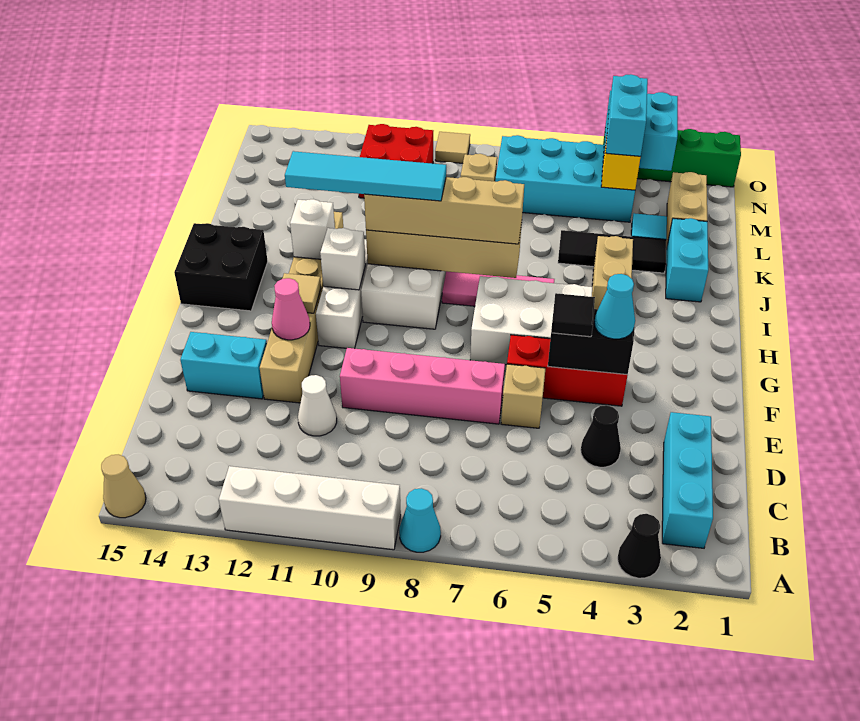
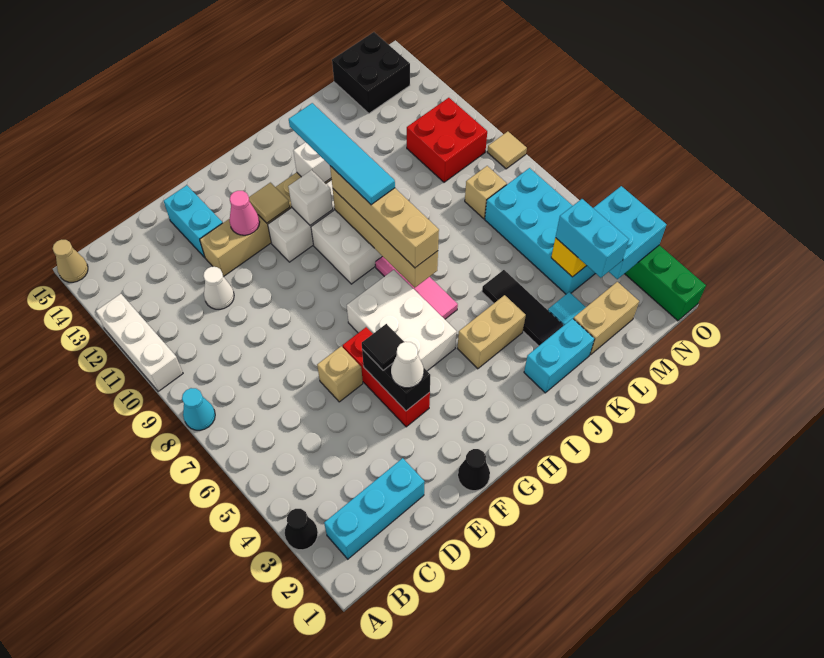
white brick A9:A12 level 1 -> white brick A10:A12 level 1
black cone D4 level 1 -> black cone F1 level 1
pink brick E7:E10 level 1 -> none
cyan cone F4 level 3 -> white cone F4 level 3
black brick H14:I15 level 1 -> black brick M14:N15 level 1
cyan brick M4:N4 level 3 -> cyan brick M3:M4 level 3

